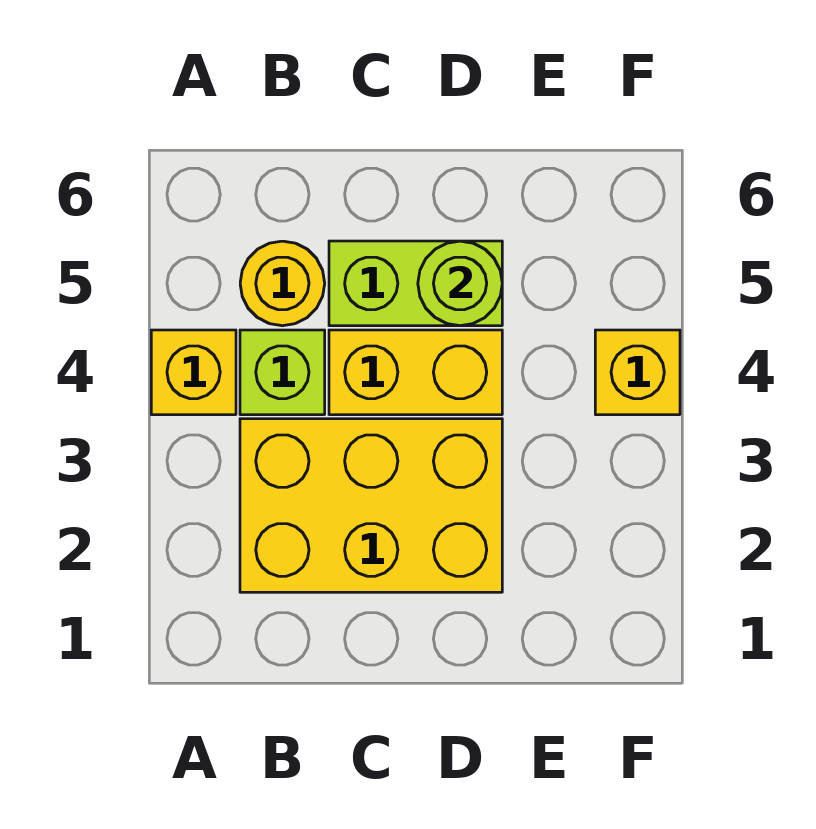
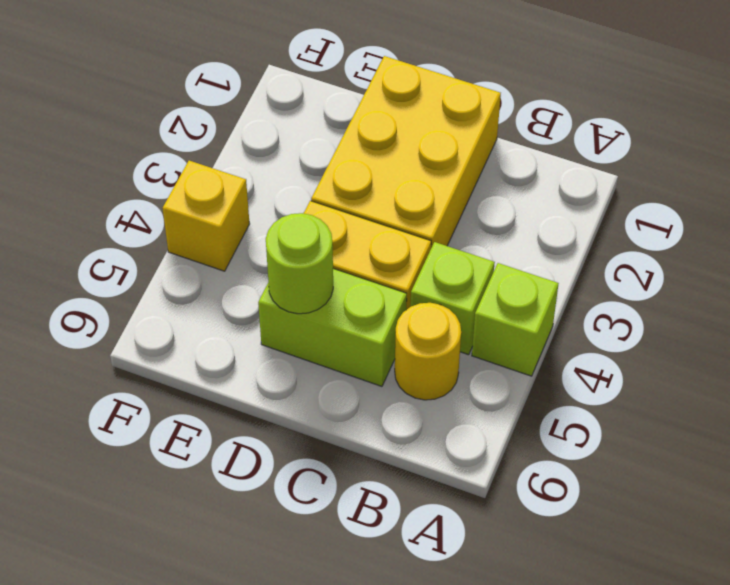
yellow brick A4 level 1 -> lime brick A4 level 1
yellow brick B2:D3 level 1 -> yellow brick C1:D3 level 1

